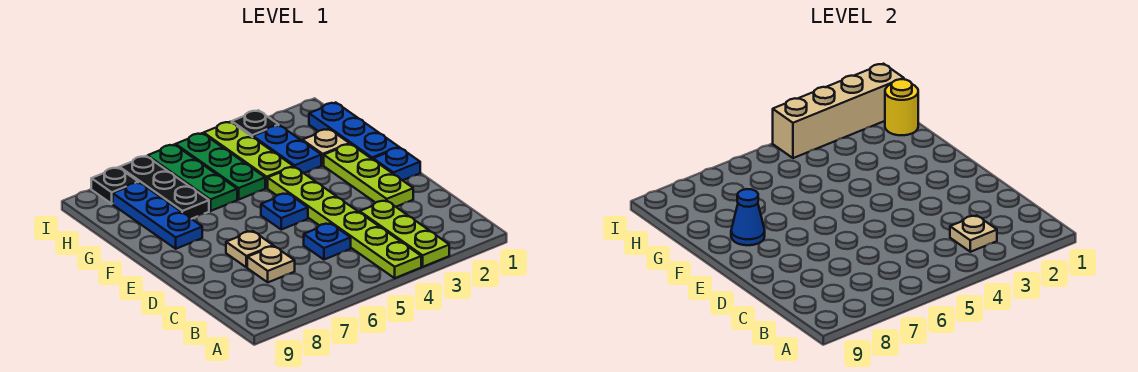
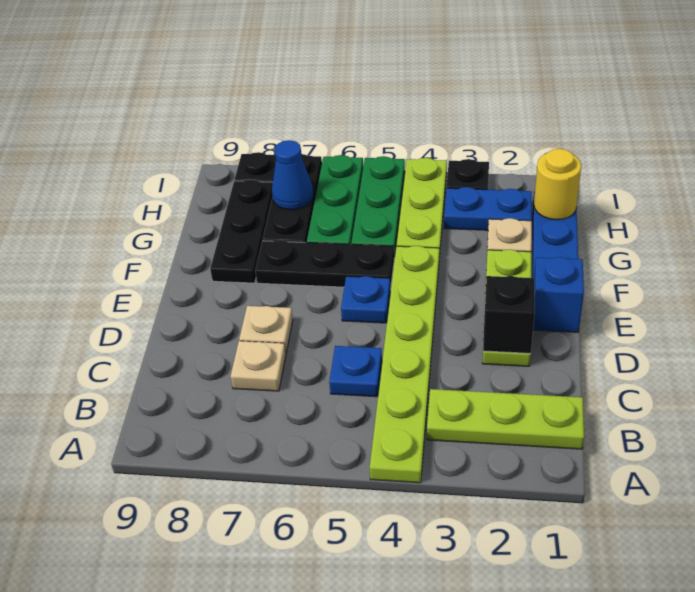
lime plate A3:C3 level 1 -> lime plate B1:B3 level 1
tan plate B3 level 2 -> none
none -> black brick D2 level 2
blue plate E1 level 1 -> blue brick E1 level 1
none -> black plate F5:F7 level 1
blue plate F8:H8 level 1 -> black plate F8:H8 level 1
blue cone F8 level 2 -> blue cone H7 level 2
blue plate G3:H3 level 1 -> blue plate H2:H3 level 1
tan brick I1:I4 level 2 -> none

